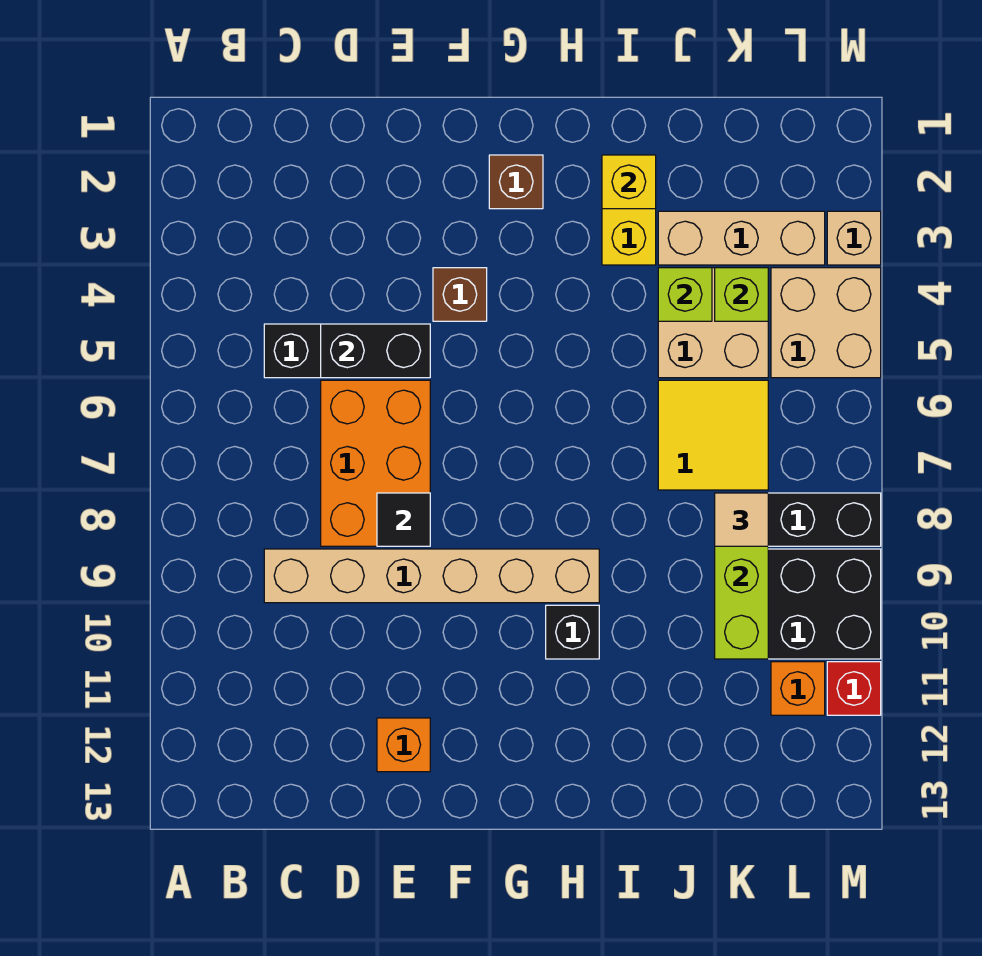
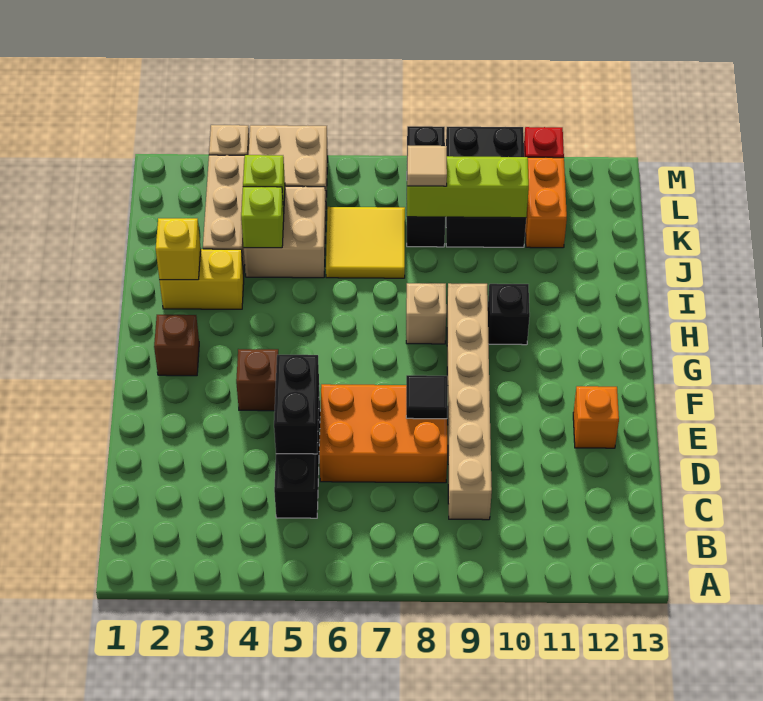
none -> tan brick H8 level 1
orange brick L11 level 1 -> orange brick K11:L11 level 1

